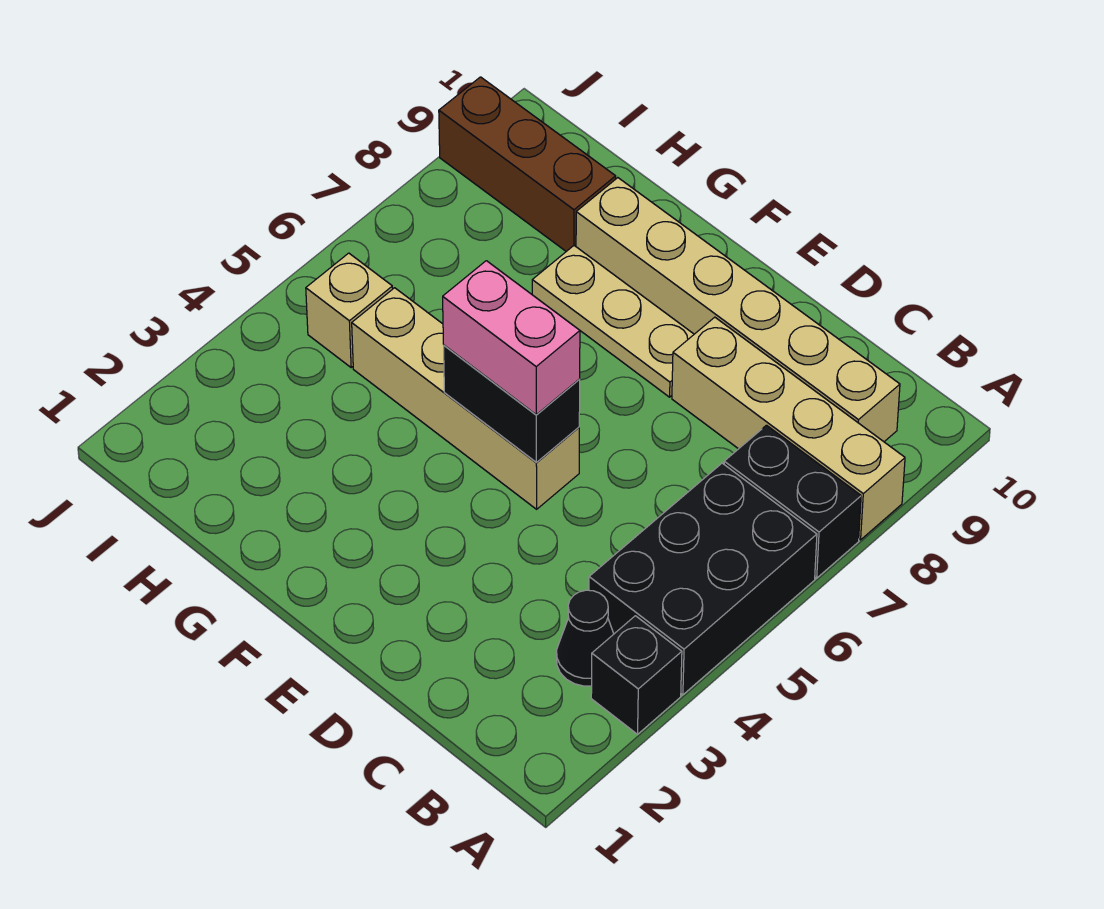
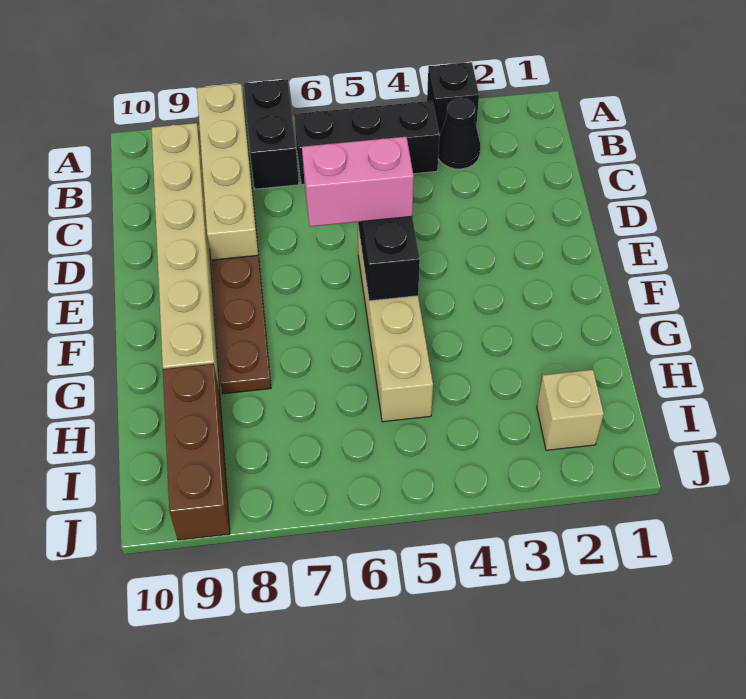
black brick A4:B6 level 1 -> black brick B4:B6 level 1
pink brick E5:F5 level 3 -> pink brick E5:E6 level 3
tan plate E8:G8 level 1 -> brown plate E8:G8 level 1
tan brick I5 level 1 -> tan brick I2 level 1

